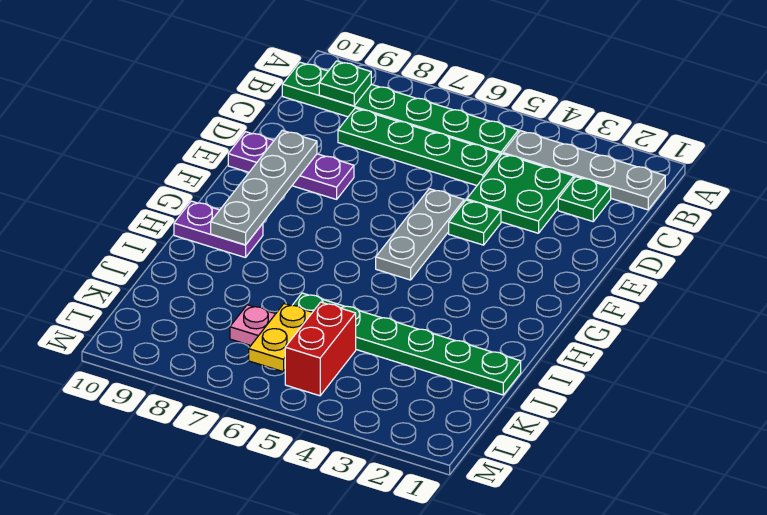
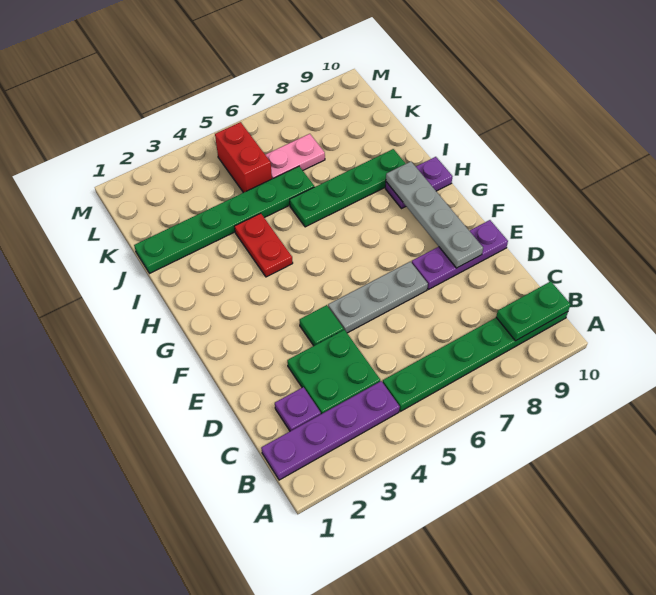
grey plate B1:B4 level 1 -> purple plate B1:B4 level 1
green plate B9 level 2 -> green plate B9:B10 level 2
green plate C2 level 1 -> purple plate C2 level 1
green plate C5:C8 level 1 -> green plate I6:I9 level 1
green plate E4 level 1 -> green tile E4 level 1
grey plate E5:G5 level 1 -> grey plate E5:E7 level 1
none -> red plate H4:I4 level 1
yellow plate K6:L6 level 2 -> none

